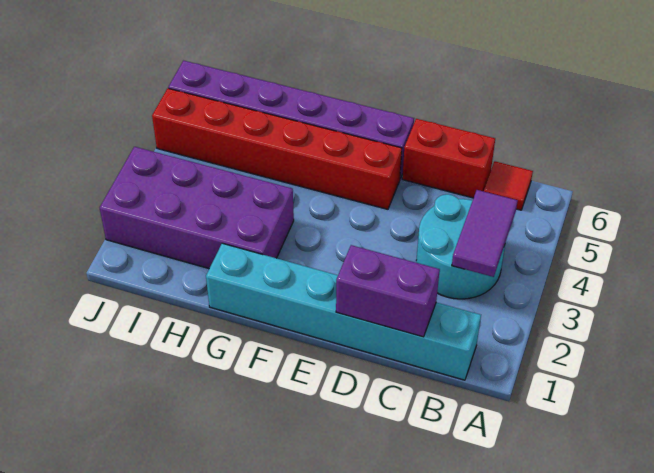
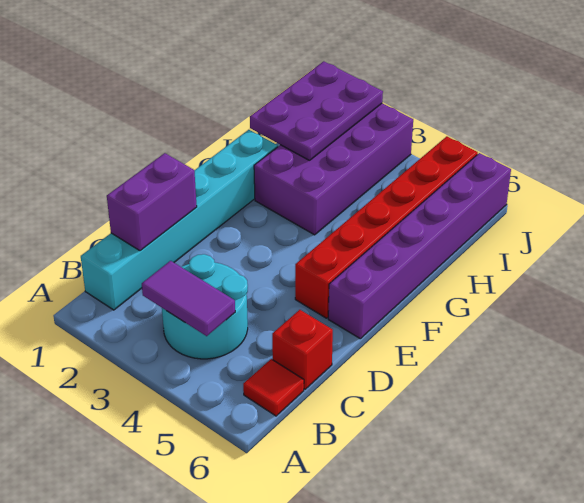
red brick C6:D6 level 1 -> red brick C6 level 1
none -> purple plate H1:J2 level 2

